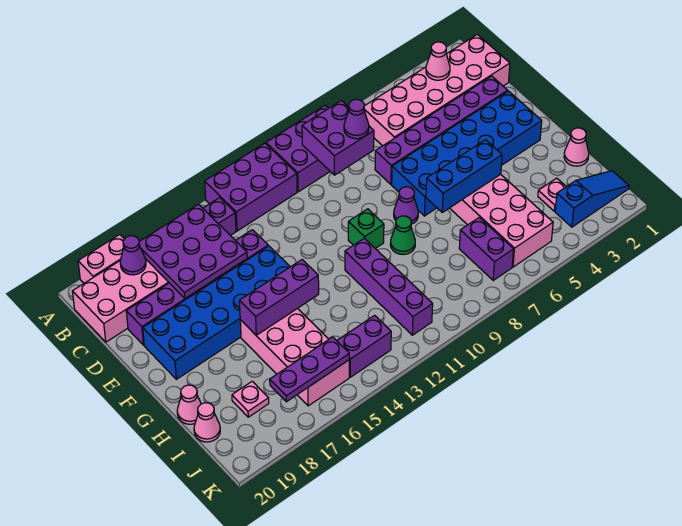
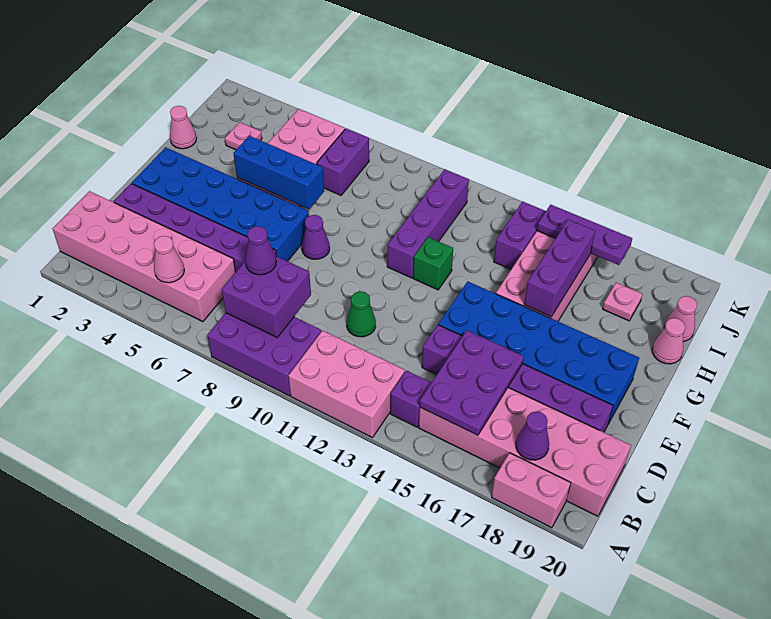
purple brick A11:B13 level 1 -> pink brick A11:B13 level 1
pink cone B3 level 2 -> pink cone B5 level 2
purple plate B15:D17 level 2 -> purple plate B15:D16 level 2
green brick F10 level 1 -> green brick G12 level 1
green cone G9 level 1 -> green cone D11 level 1
purple brick G14:G16 level 2 -> purple brick G16:I16 level 2
blue slope J1:J3 level 1 top 3 -> none
purple brick J13:J14 level 1 -> purple brick I14:J14 level 1

